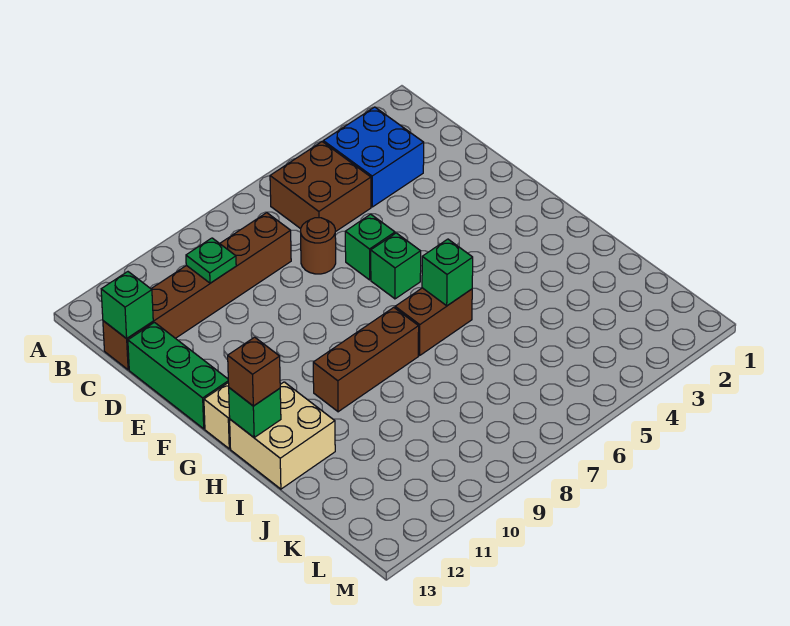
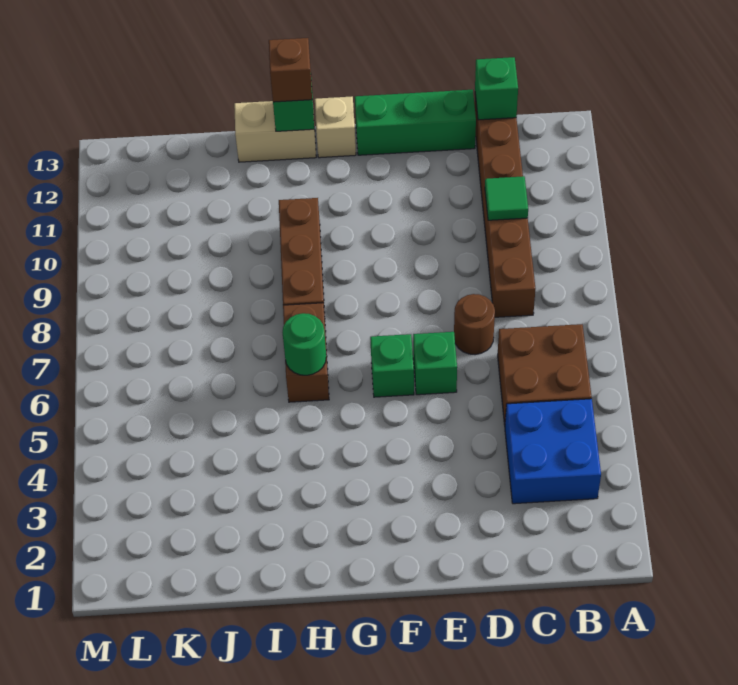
green plate C10 level 2 -> green tile C10 level 2
green brick H6 level 2 -> green round brick H6 level 2
tan brick H12:I13 level 1 -> tan brick H13:I13 level 1

